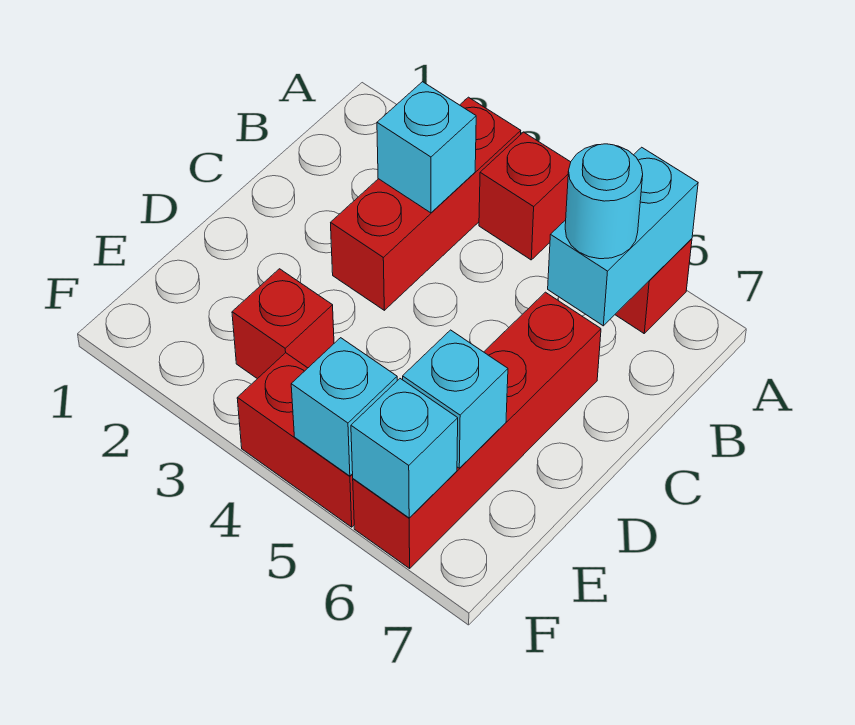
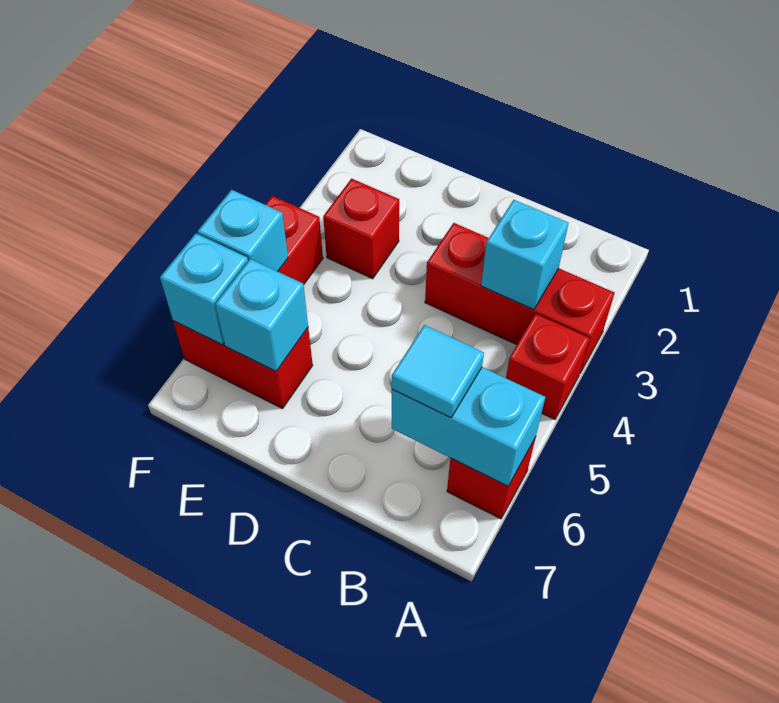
cyan round brick B6 level 3 -> cyan tile B6 level 3
red brick C6:F6 level 1 -> red brick E6:F6 level 1

